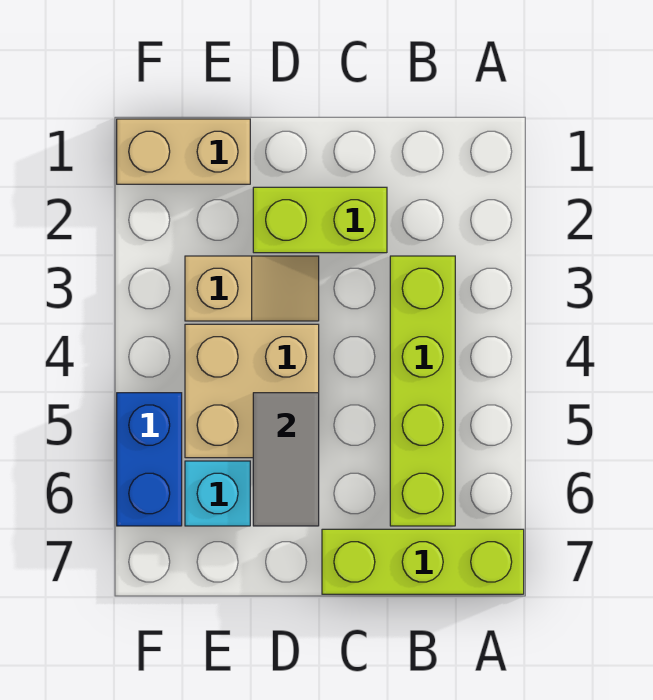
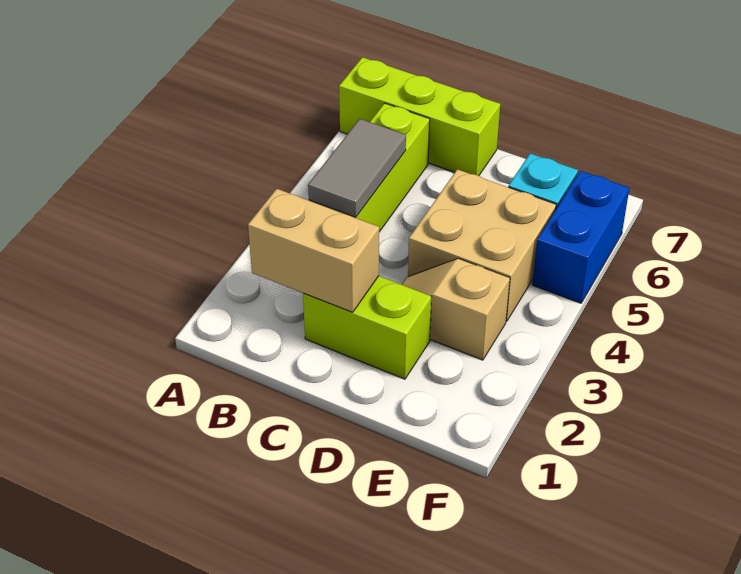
grey tile D5:D6 level 2 -> grey tile B4:B5 level 2
tan brick E1:F1 level 1 -> tan brick B2:C2 level 2

